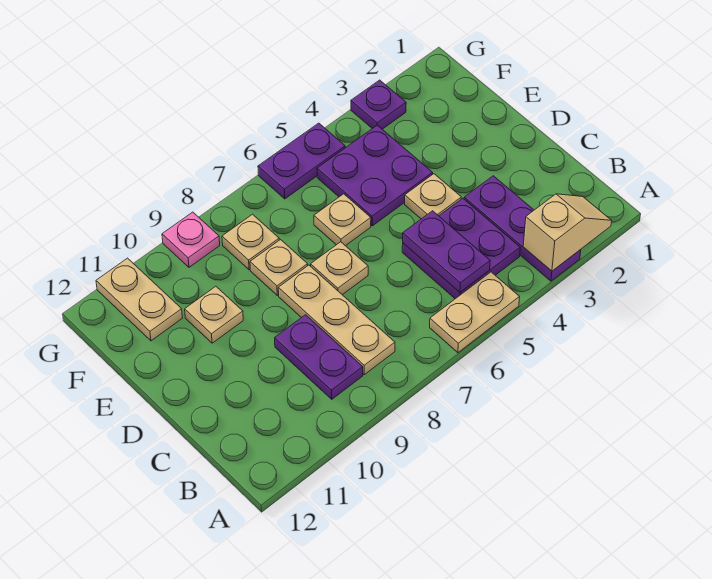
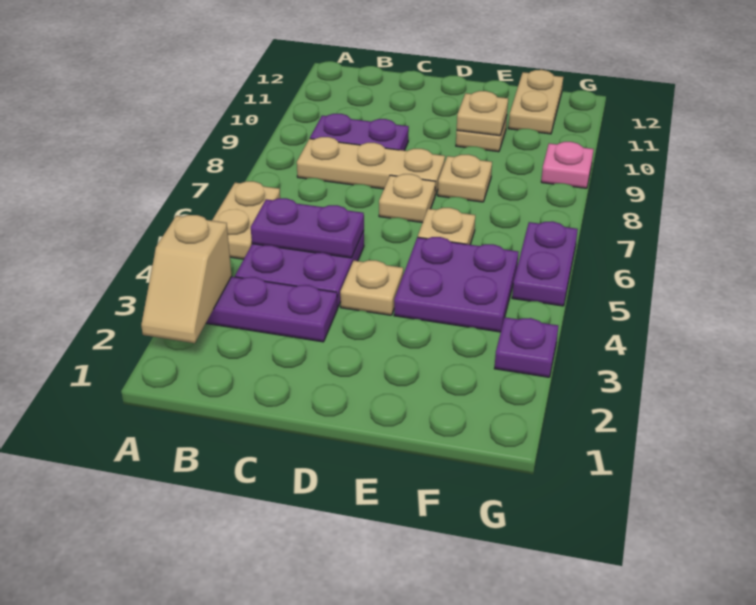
tan plate F8 level 1 -> tan plate E10 level 2
tan plate F11:G11 level 1 -> tan plate F11:F12 level 1

